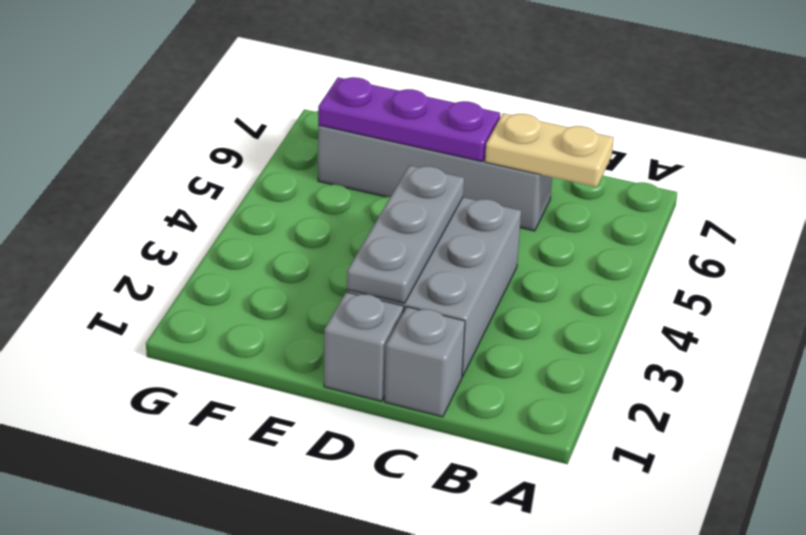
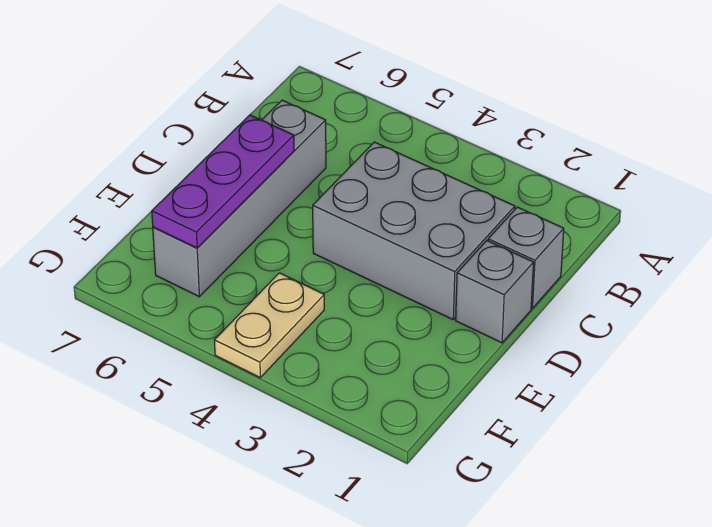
tan plate B6:C6 level 2 -> tan plate F4:G4 level 1
grey plate D2:D4 level 2 -> none

